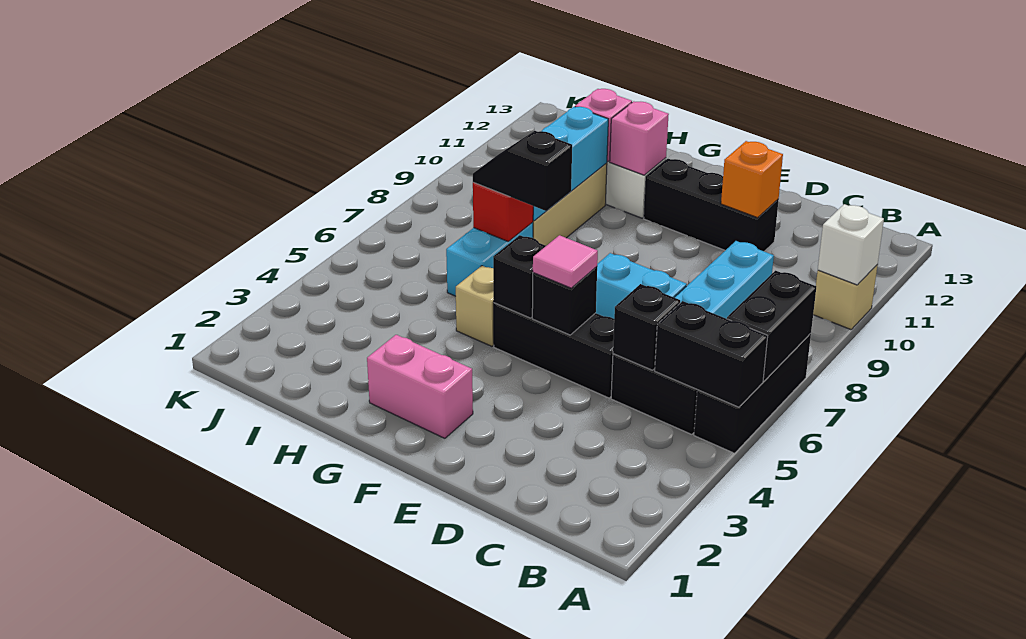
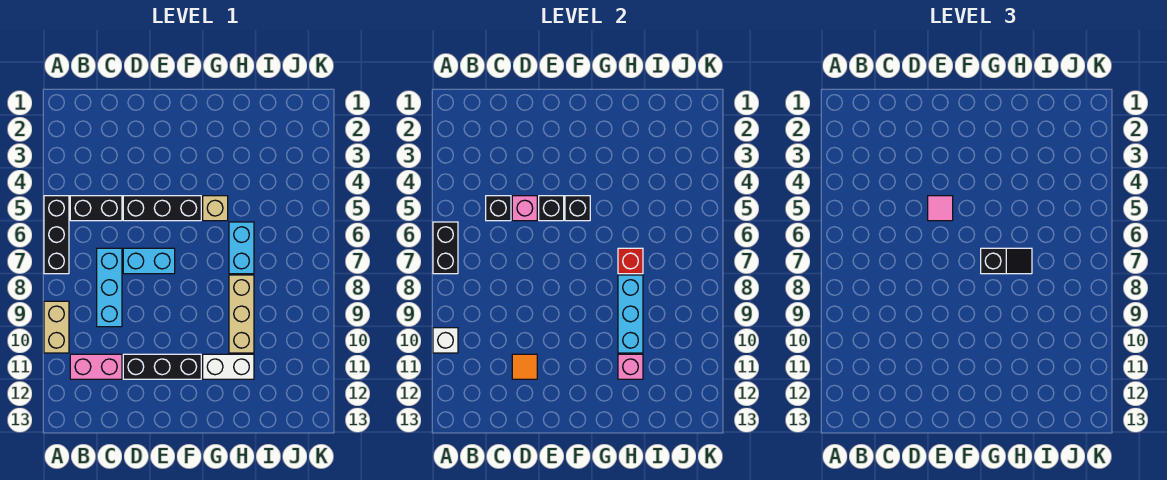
black brick A5:B5 level 2 -> none
tan brick A10 level 1 -> tan brick A9:A10 level 1
orange brick D11 level 2 -> orange tile D11 level 2
pink brick F2:G2 level 1 -> pink brick B11:C11 level 1
pink brick G11 level 2 -> pink brick D5 level 2

